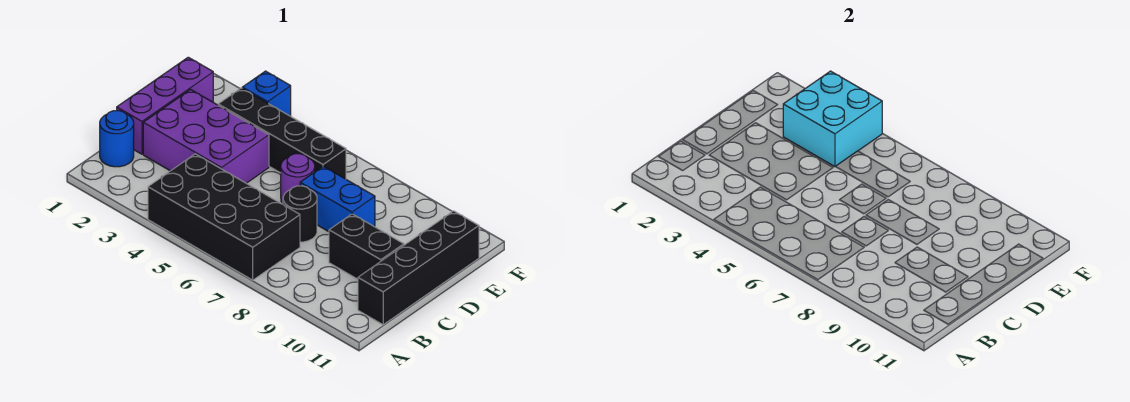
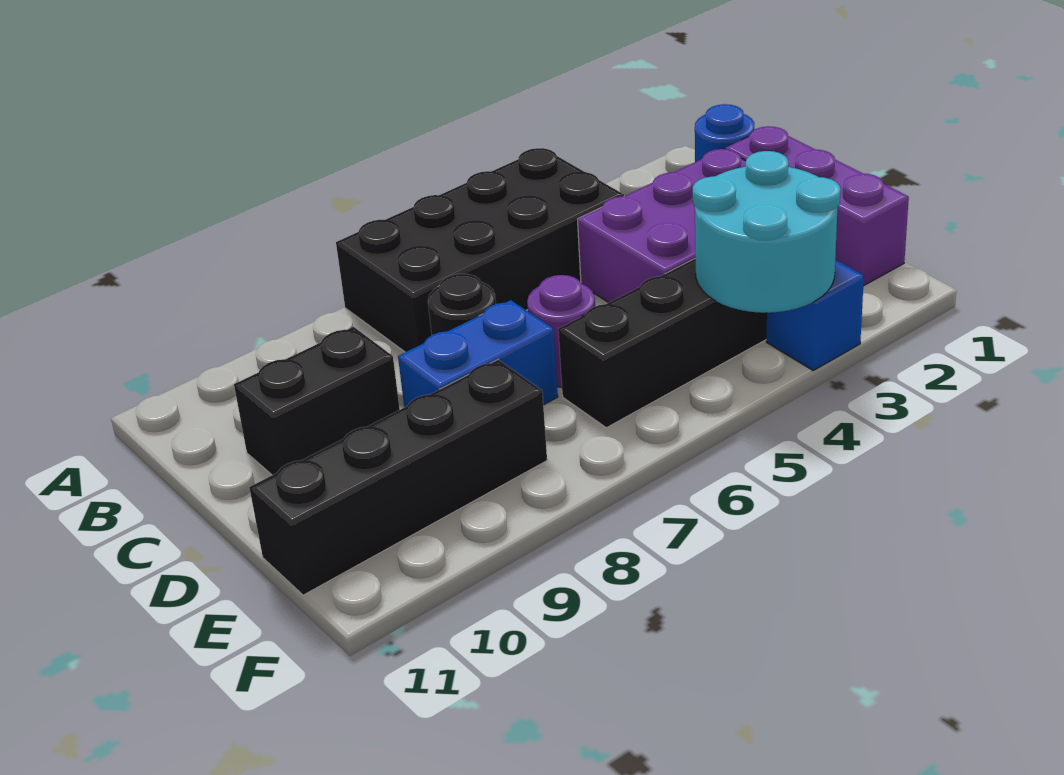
black brick B11:E11 level 1 -> black brick E8:E11 level 1
cyan brick E3:F4 level 2 -> cyan round brick E3:F4 level 2

